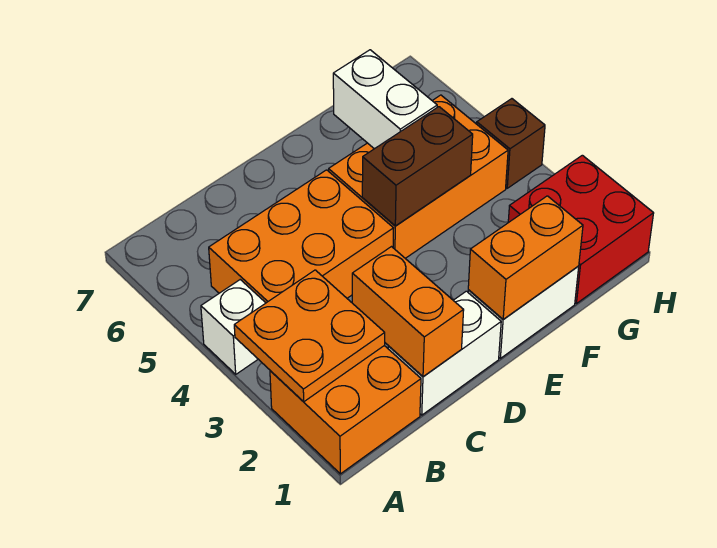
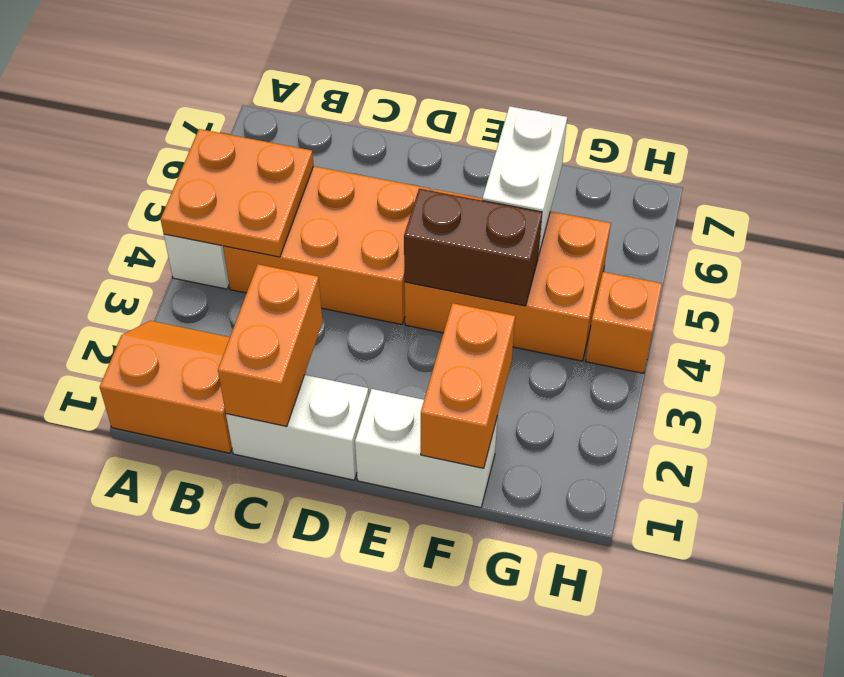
orange brick A1:B2 level 1 -> orange slope A1:B2 level 1 top 1
orange plate A2:B3 level 2 -> orange plate A4:B5 level 2
orange brick E1:F1 level 2 -> orange brick F1:F2 level 2
red brick G1:H2 level 1 -> none
brown brick H4 level 1 -> orange brick H4 level 1

